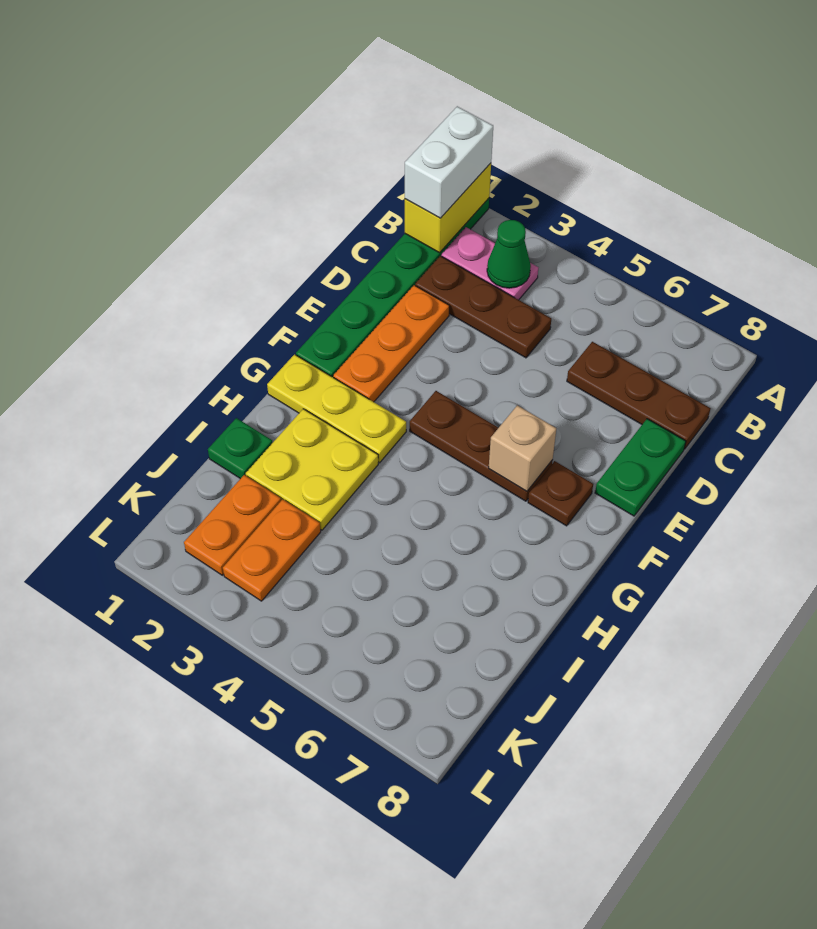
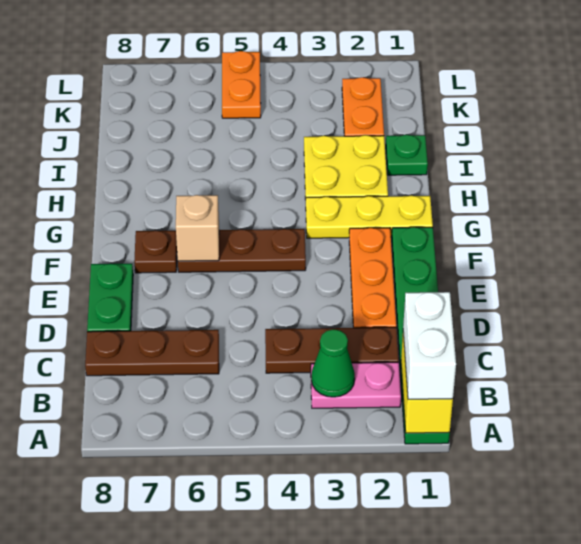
orange plate J3:K3 level 1 -> orange plate K5:L5 level 1

